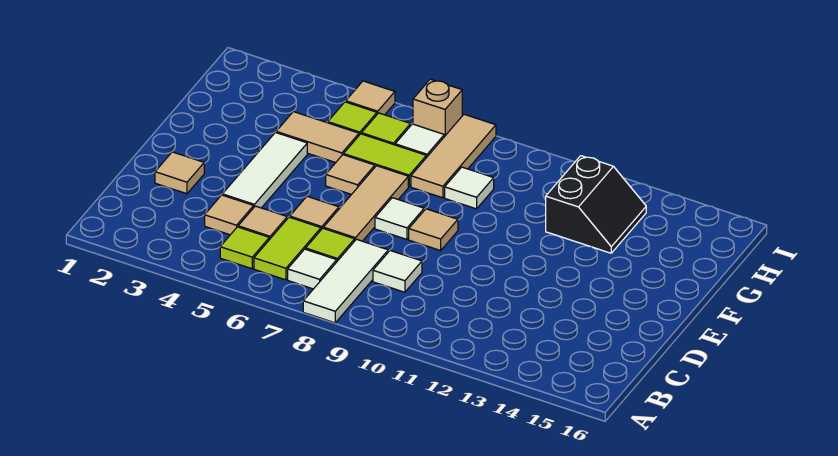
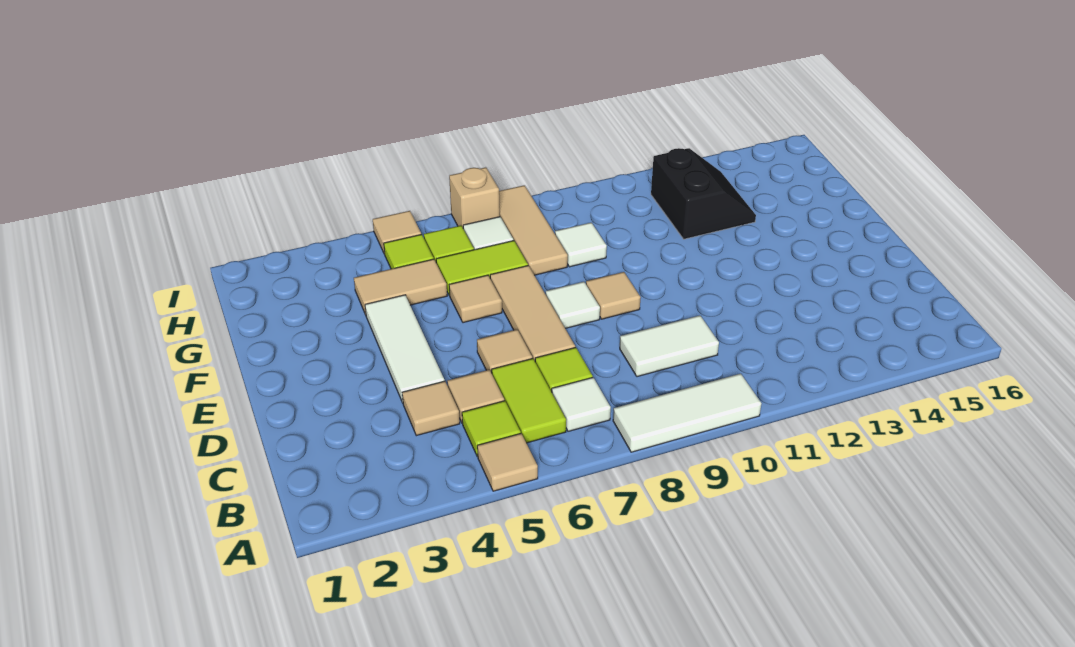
white tile A8:C8 level 1 -> white tile A8:A10 level 1
white tile C9 level 1 -> white tile C9:C10 level 1
tan tile D2 level 1 -> tan tile A5 level 1

